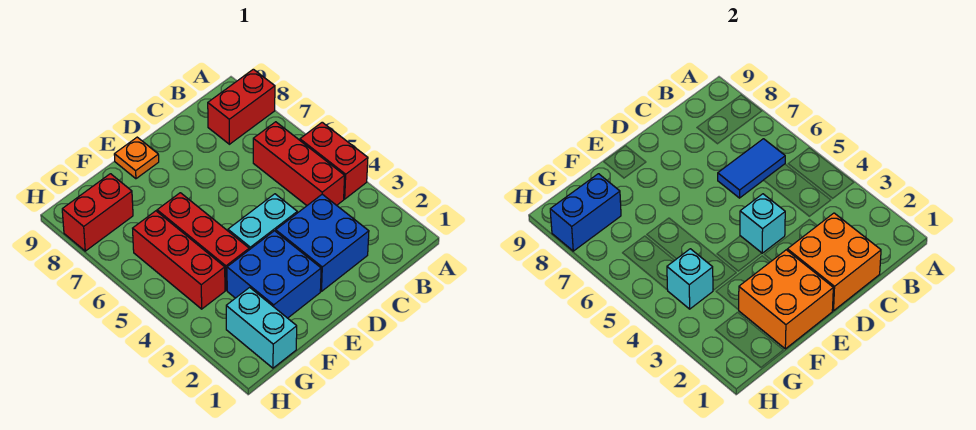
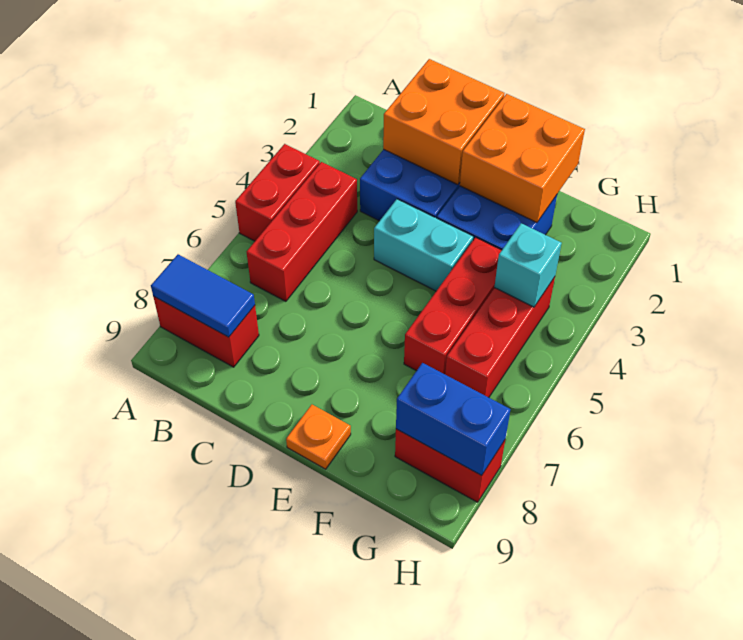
blue tile B6:C6 level 2 -> blue tile A8:B8 level 2
cyan brick D4 level 2 -> none
cyan brick G1:G2 level 1 -> none

